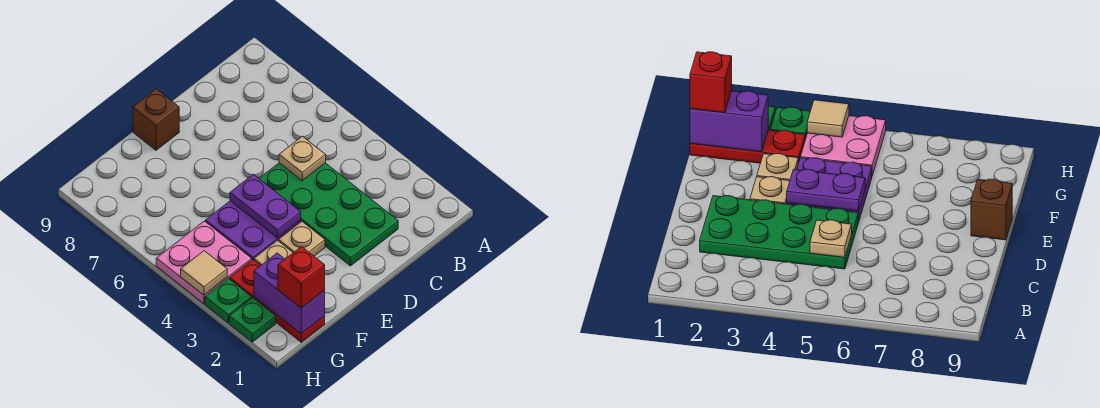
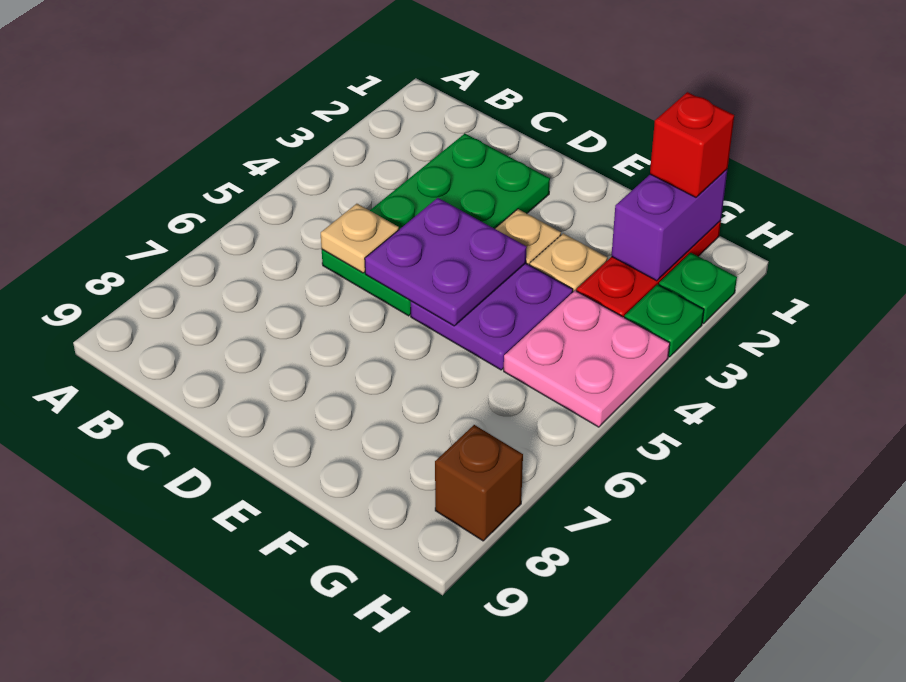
purple plate E4:E5 level 2 -> purple plate D4:E5 level 2
brown brick E9 level 1 -> brown brick H8 level 1
tan tile H4 level 2 -> none

